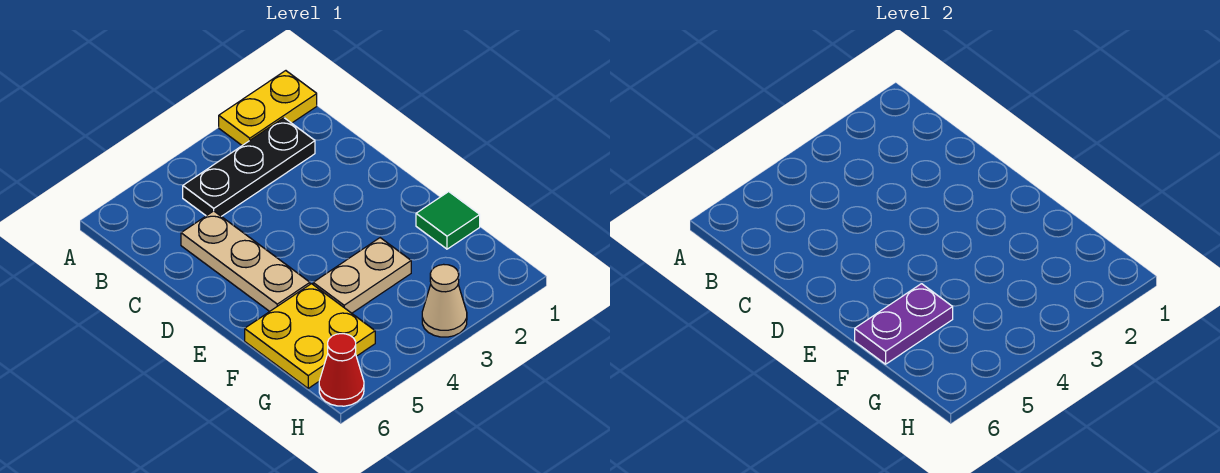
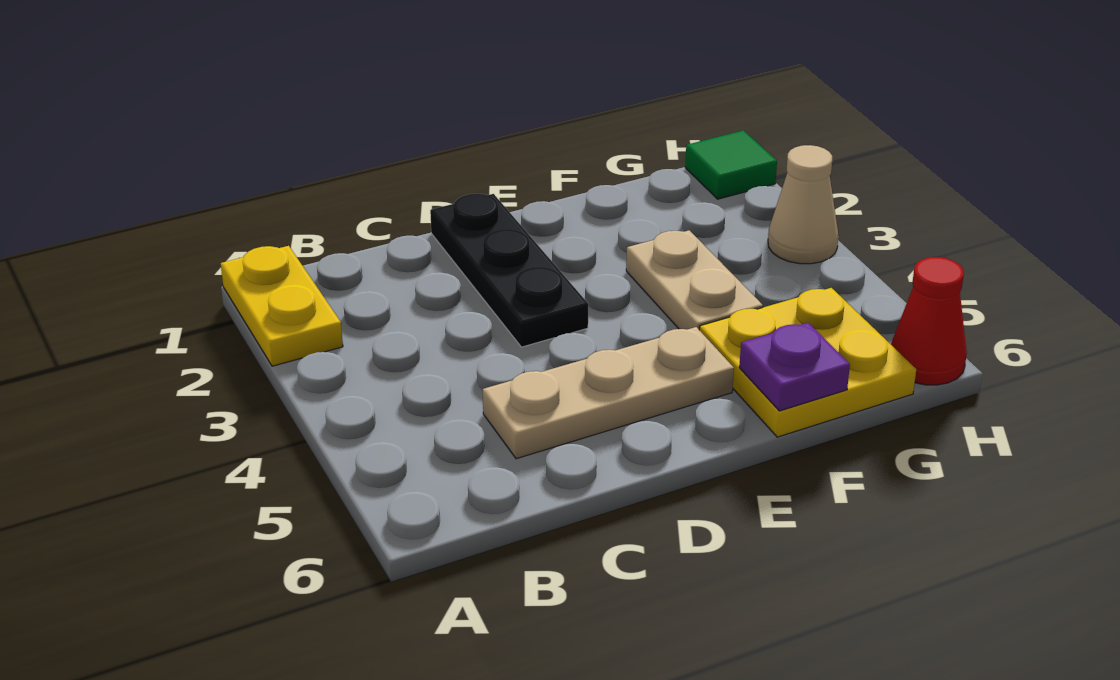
black plate B2:B4 level 1 -> black plate D1:D3 level 1
green tile F1 level 1 -> green tile H1 level 1
purple plate F5:F6 level 2 -> purple plate F6 level 2

